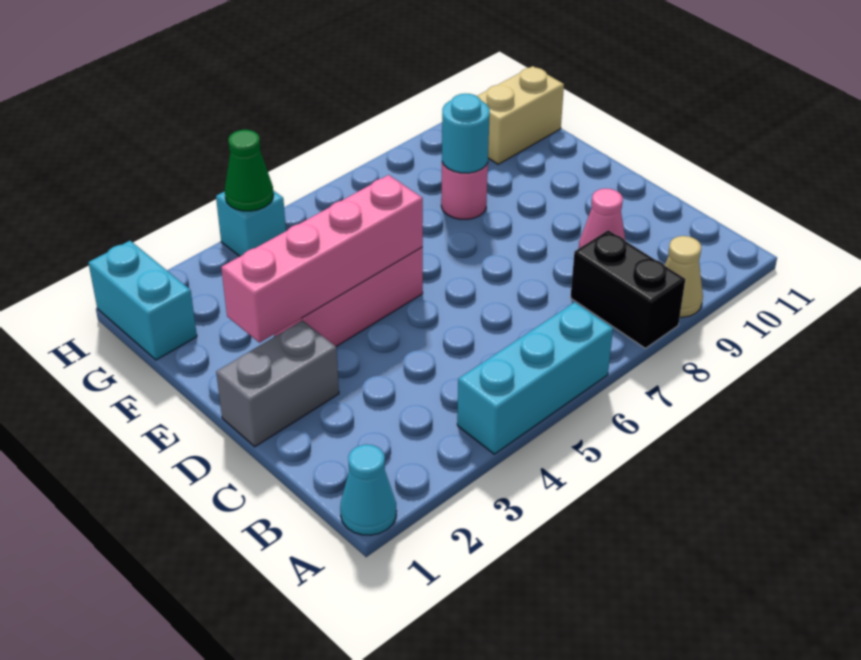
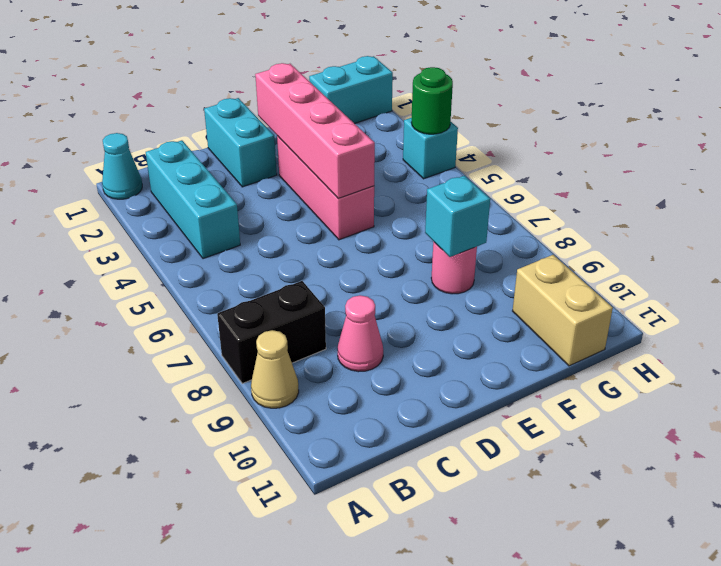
cyan brick A4:A6 level 1 -> cyan brick B2:B4 level 1
grey brick D1:D2 level 1 -> cyan brick D1:D2 level 1
cyan round brick F8 level 2 -> cyan brick F8 level 2
green cone H4 level 2 -> green round brick H4 level 2

